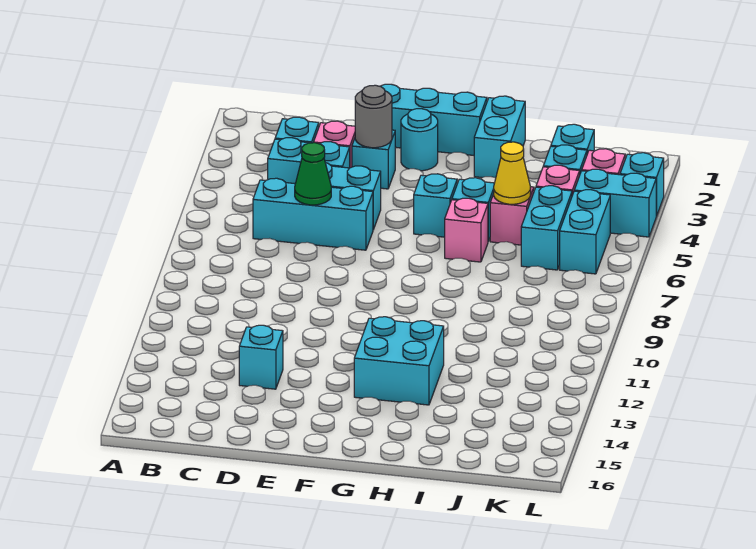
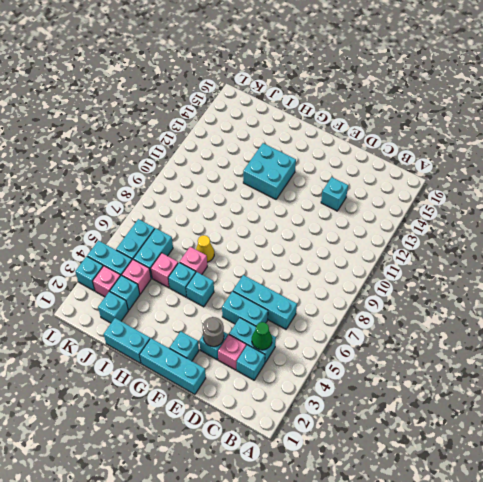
green cone D6 level 2 -> green cone C4 level 2
cyan round brick F2 level 1 -> cyan brick F2 level 1
cyan brick H1:H2 level 1 -> cyan brick H1:I1 level 1
yellow cone I5 level 2 -> yellow cone H7 level 1

